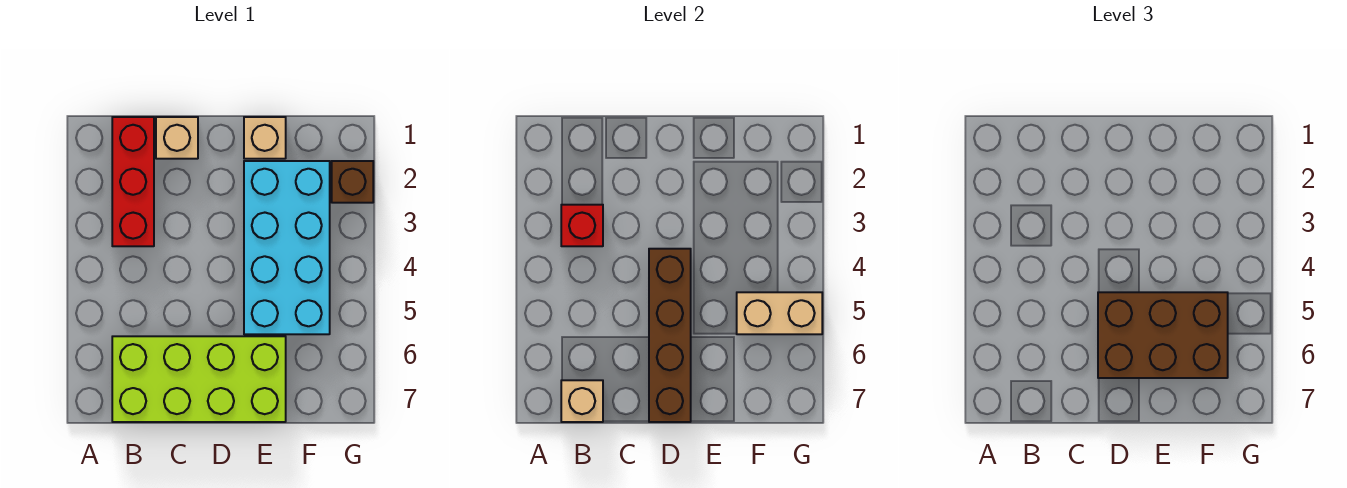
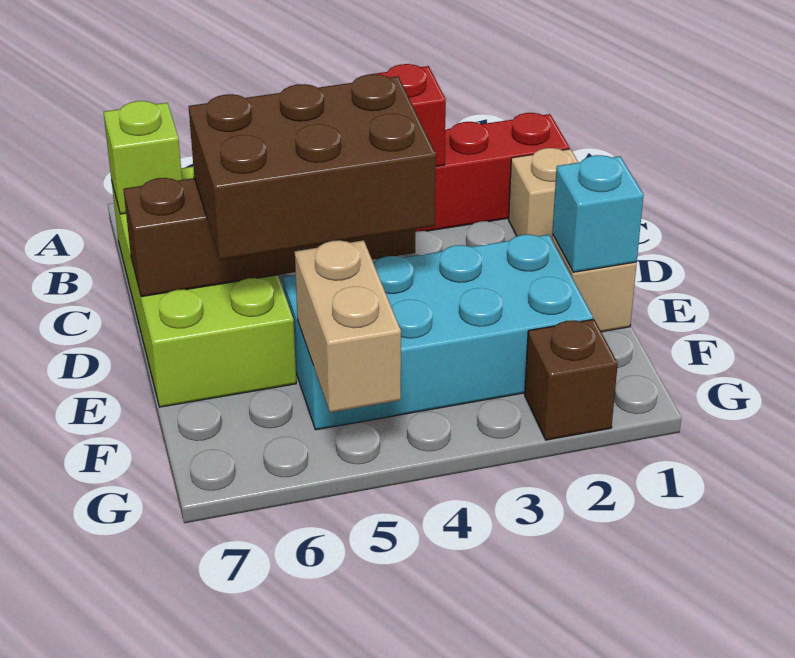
tan brick B7 level 2 -> lime brick B7 level 2
brown brick D5:F6 level 3 -> brown brick D4:E6 level 3
none -> cyan brick E1 level 2

